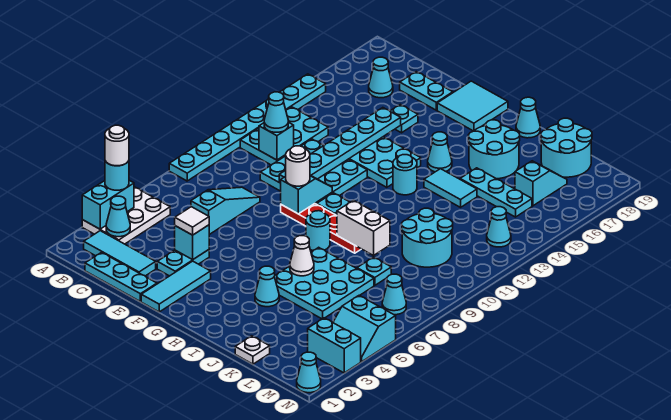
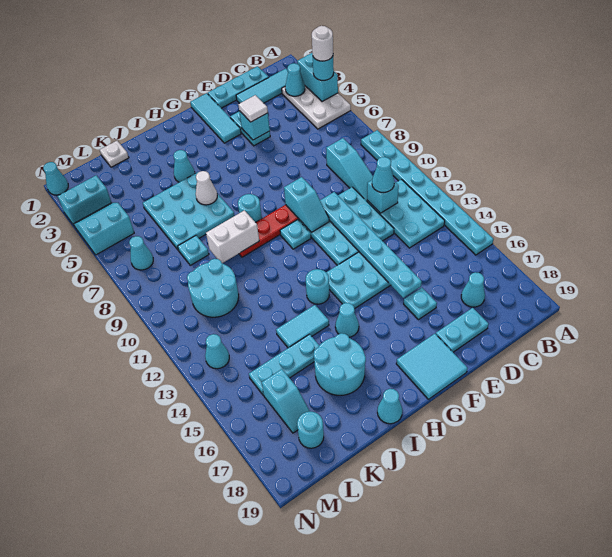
cyan slope D6:D8 level 1 top 6 -> cyan slope C8:C10 level 1 top 8
white round brick F9 level 3 -> none
cyan round brick K18:L19 level 1 -> cyan round brick L18 level 1

